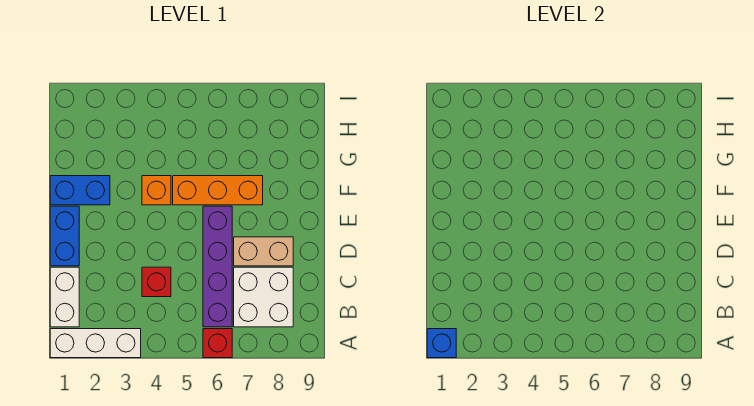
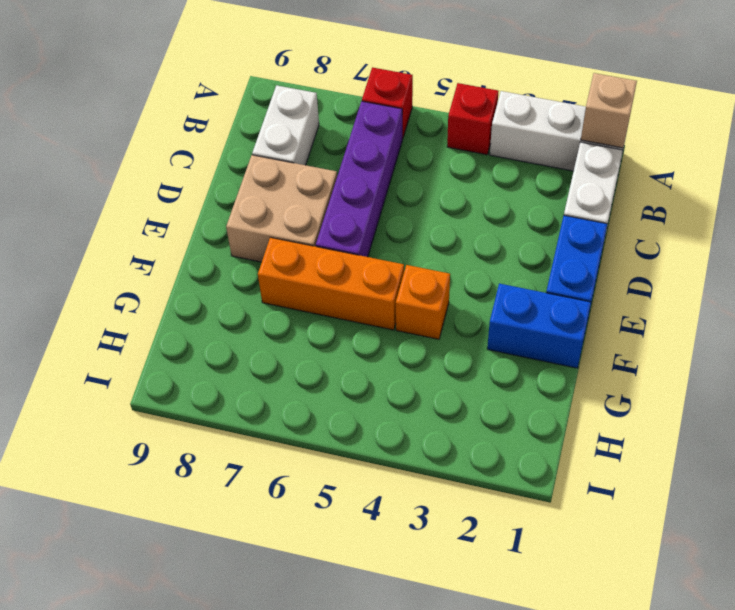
blue brick A1 level 2 -> tan brick A1 level 2
white brick B7:C8 level 1 -> white brick B8:C8 level 1
red brick C4 level 1 -> red brick A4 level 1
tan brick D7:D8 level 1 -> tan brick D7:E8 level 1

